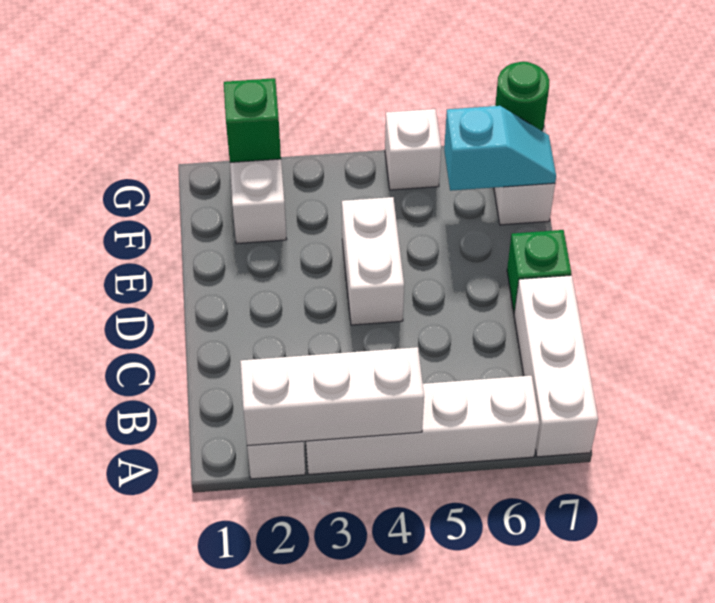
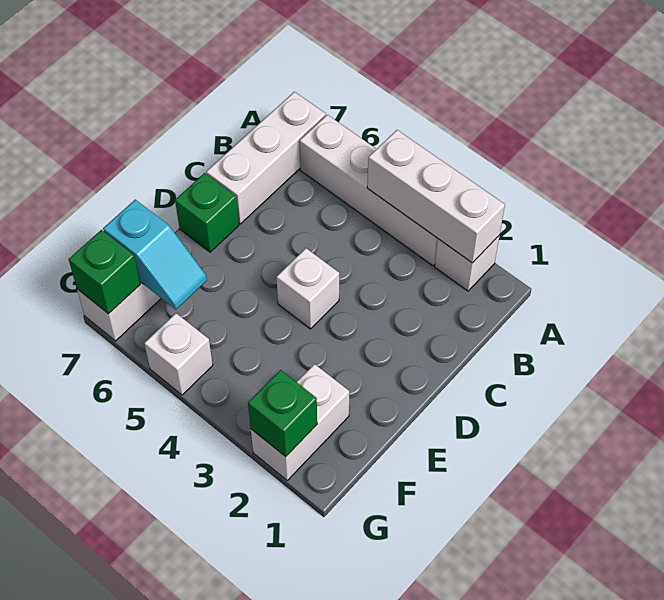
white brick D4:E4 level 1 -> white brick D4 level 1
cyan slope F6:F7 level 2 top 6 -> cyan slope F6:F7 level 2 top 7
green round brick G7 level 2 -> green brick G7 level 2

